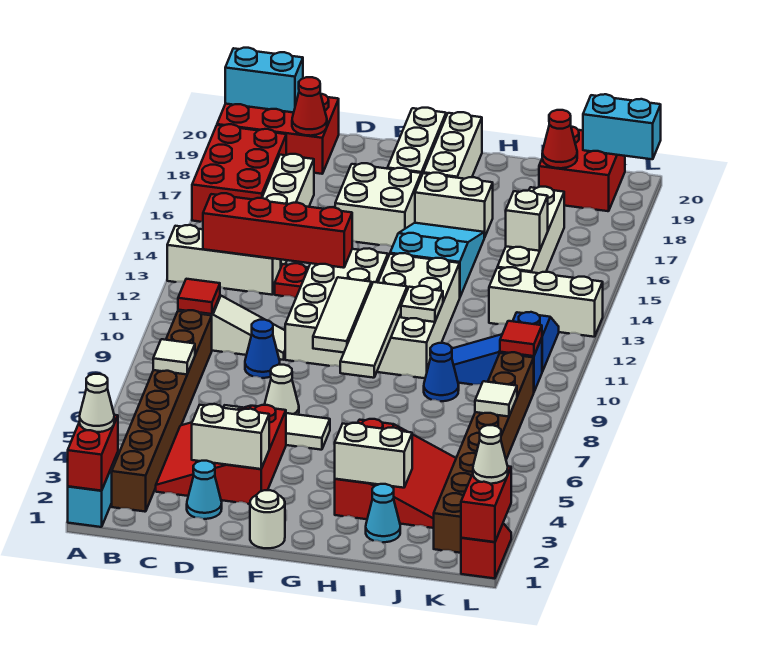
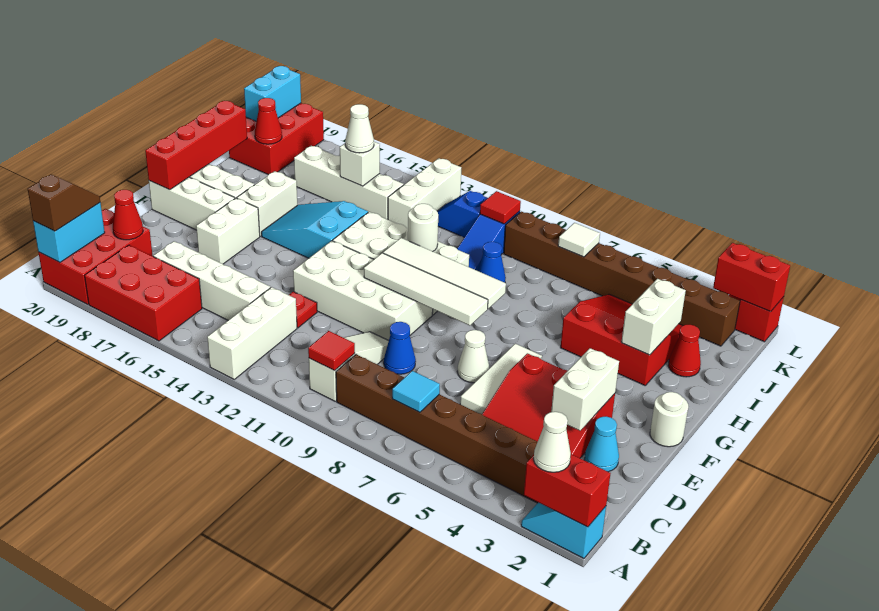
none -> brown slope A20:B20 level 3 top A
white tile B7 level 2 -> cyan tile B7 level 2
red brick B13:E13 level 2 -> red brick F20:I20 level 2
white brick E16:F17 level 1 -> white brick E17:F17 level 1
white tile F9:F11 level 2 -> white tile F8:F11 level 2
white plate H11 level 2 -> white round brick H11 level 2
cyan cone I2 level 1 -> red cone I2 level 1
red brick J19:K20 level 1 -> red brick J19:L20 level 1
white cone L2 level 3 -> white cone J15 level 3

